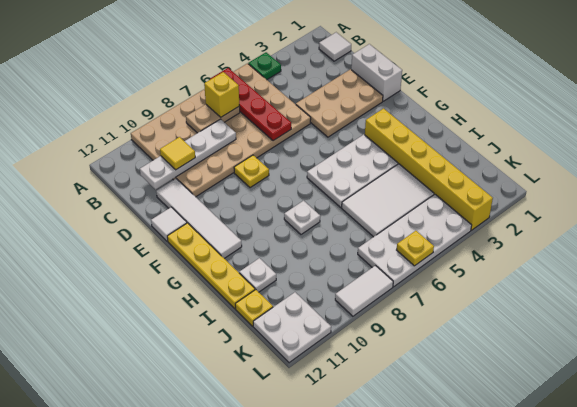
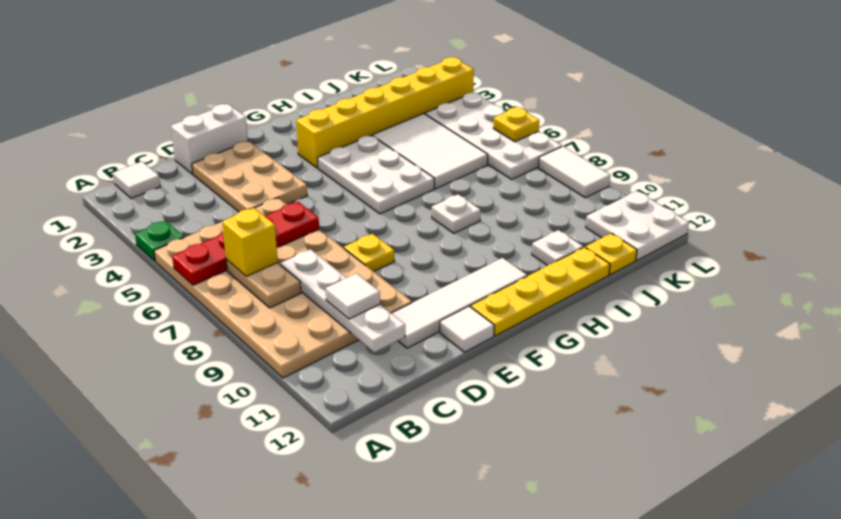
yellow tile C10 level 3 -> white tile C10 level 3

